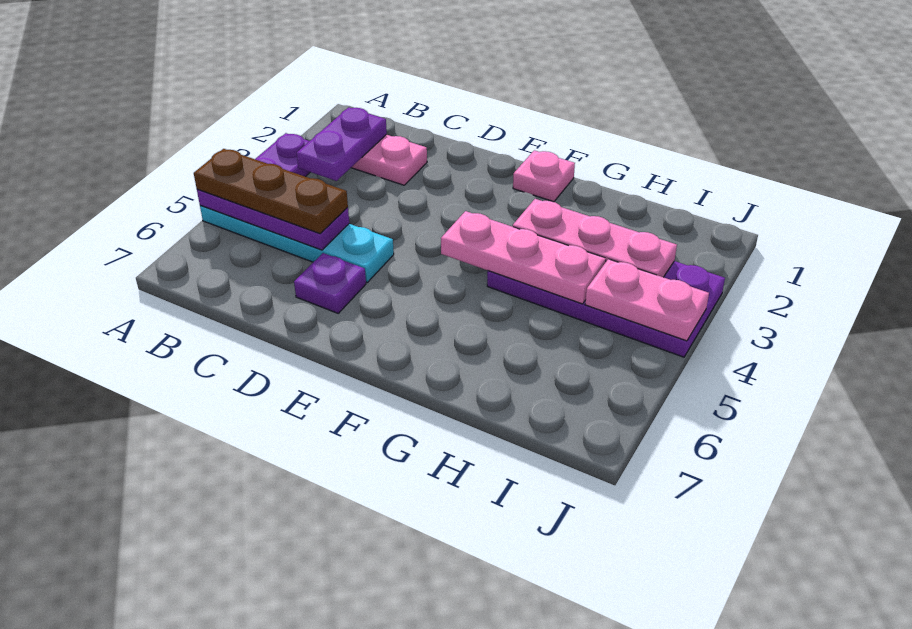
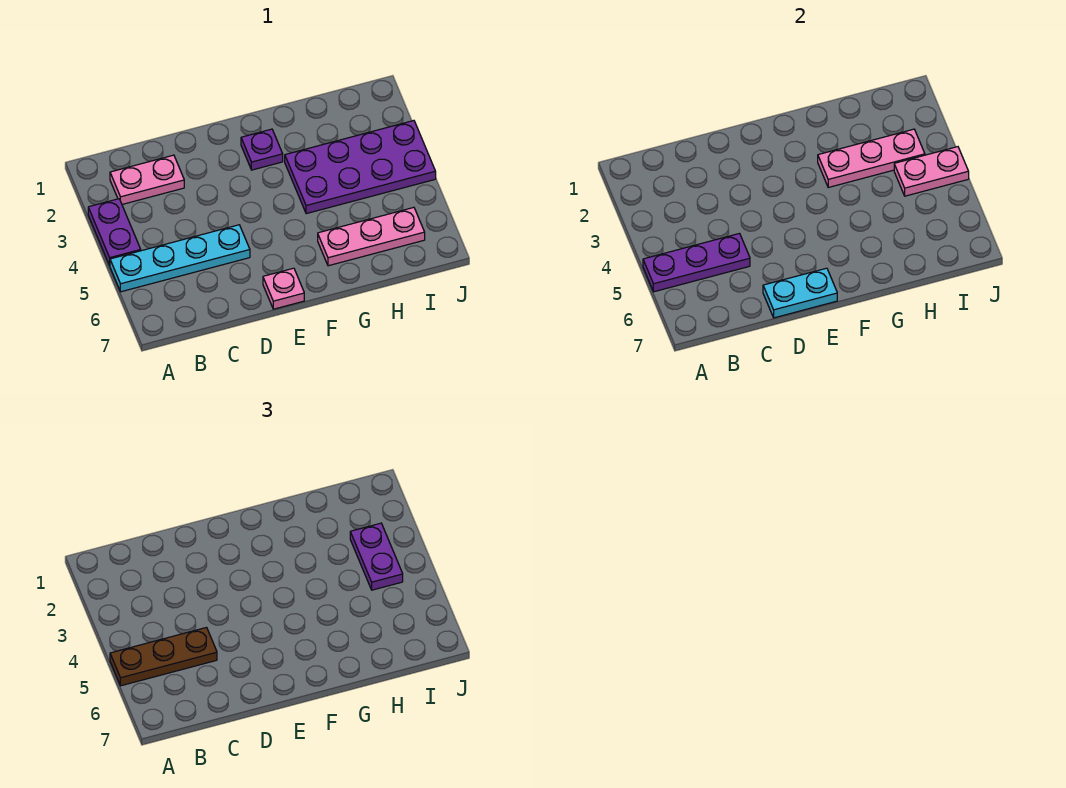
purple plate B2:B3 level 2 -> purple plate I3:I4 level 3
purple plate D6 level 1 -> purple plate F2 level 1
none -> cyan plate D7:E7 level 2
pink plate F1 level 1 -> pink plate E7 level 1
pink plate F4:H4 level 2 -> pink plate G6:I6 level 1

